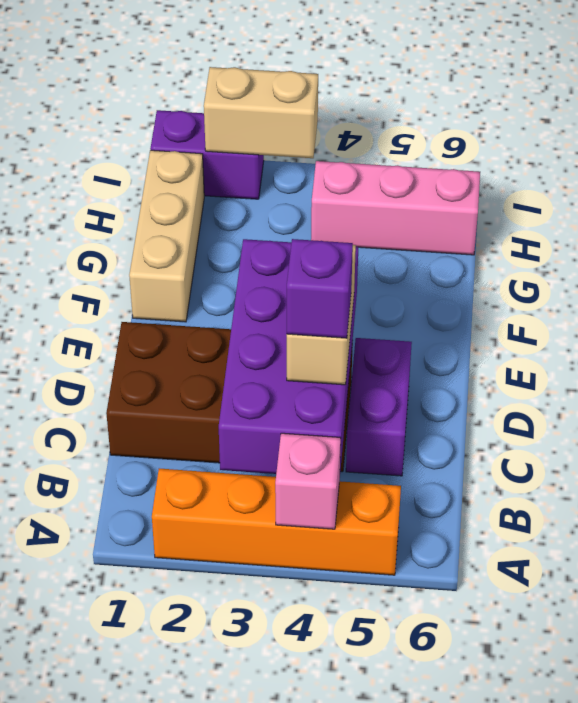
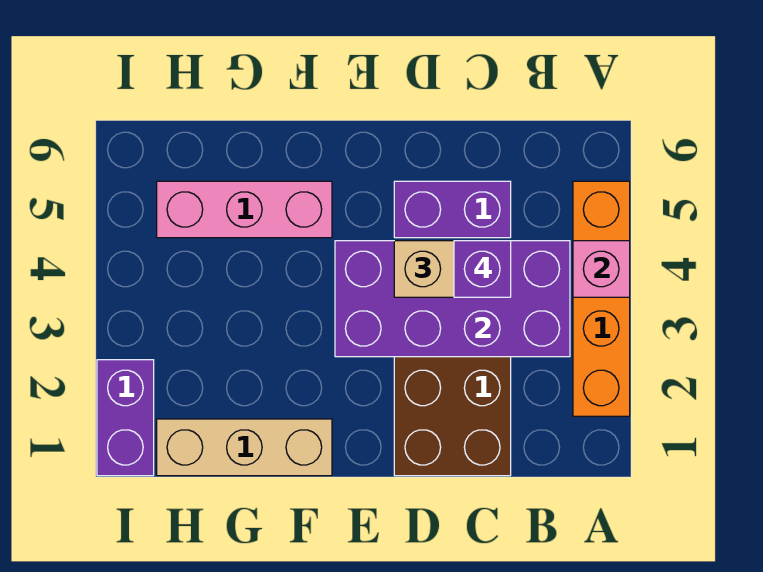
pink brick H4:H6 level 1 -> pink brick F5:H5 level 1
tan brick I2:I3 level 2 -> none

